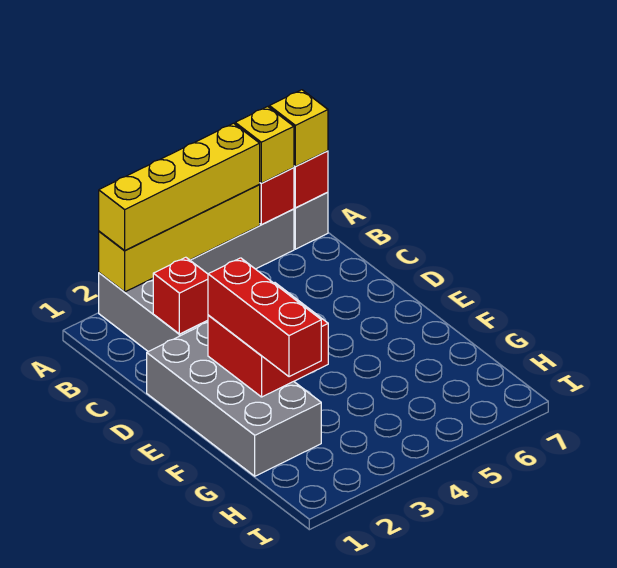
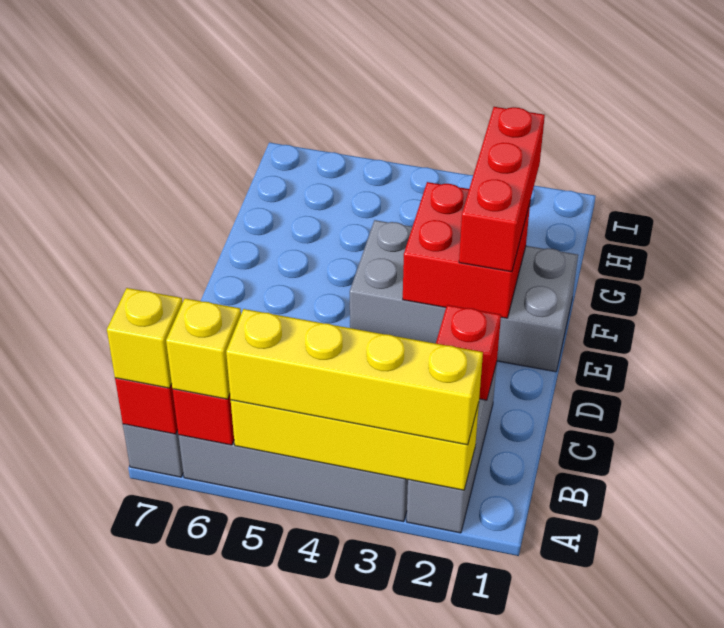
grey brick D1:G2 level 1 -> grey brick E1:F4 level 1

